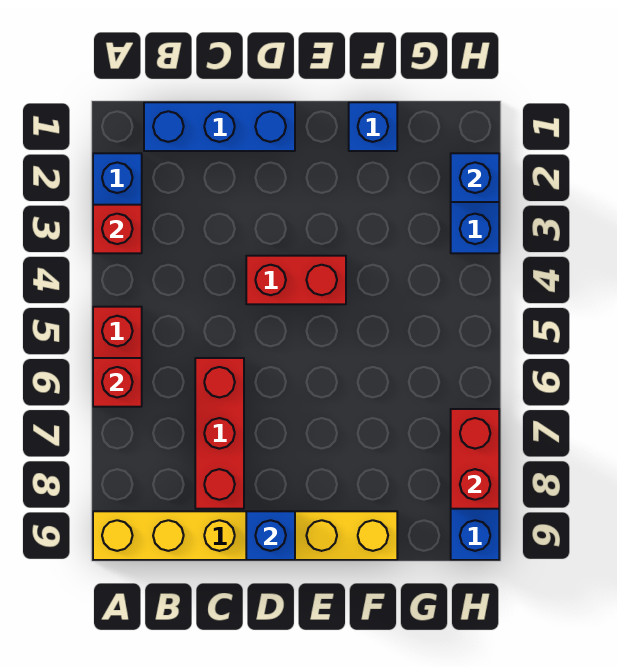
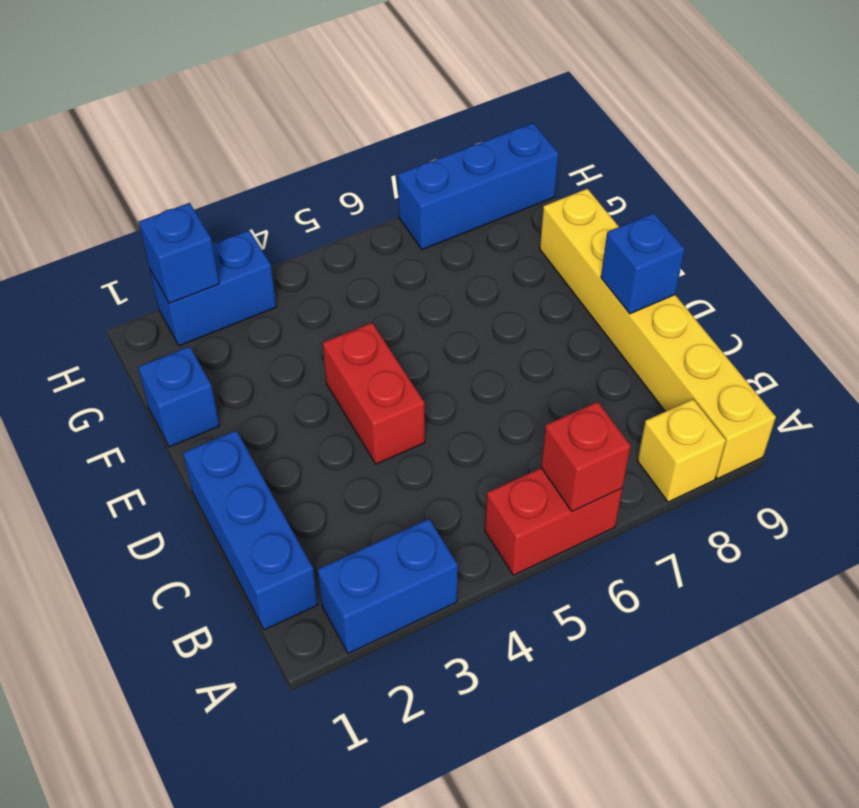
red brick A3 level 2 -> none
none -> yellow brick A8 level 1
red brick C6:C8 level 1 -> none
red brick H7:H8 level 2 -> none

